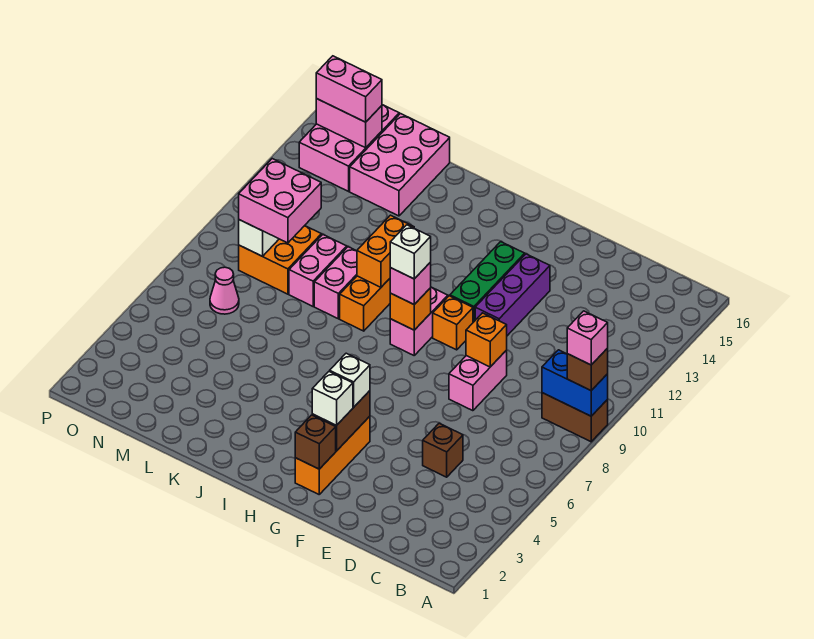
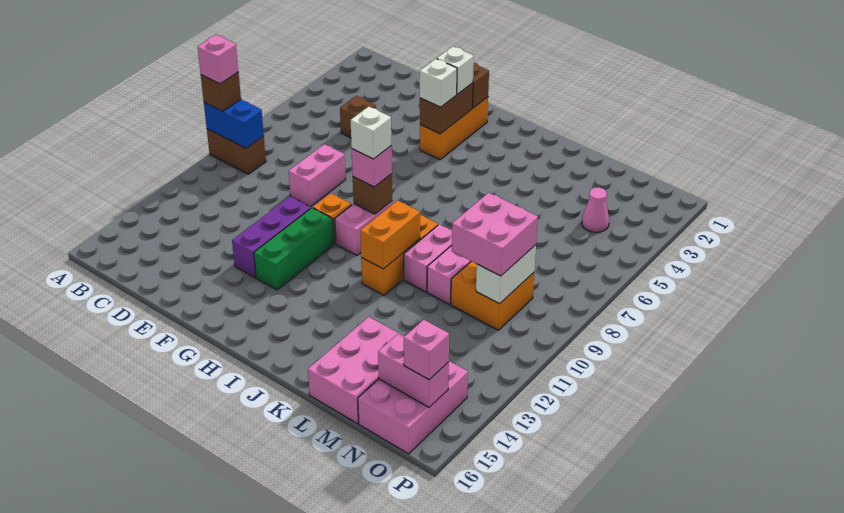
orange brick E9 level 2 -> none
orange brick H9 level 2 -> brown brick H9 level 2
pink cone N7 level 1 -> pink cone N4 level 1
pink brick N15:O15 level 3 -> pink brick O15 level 3

